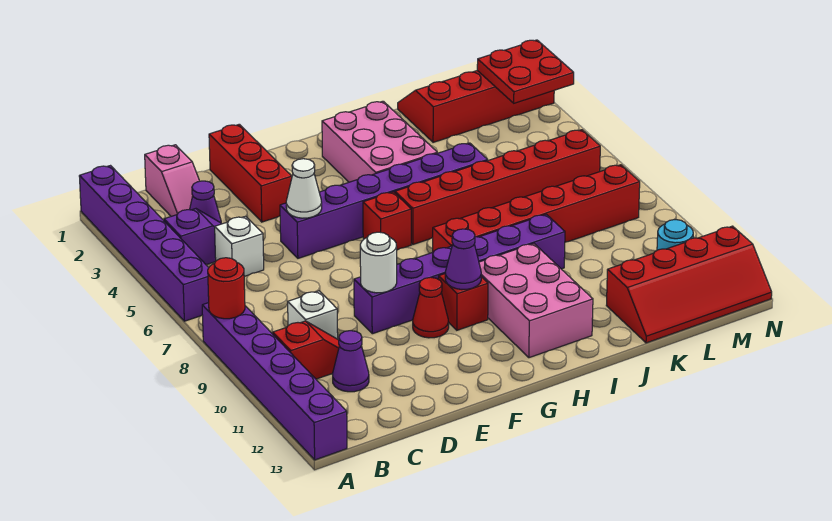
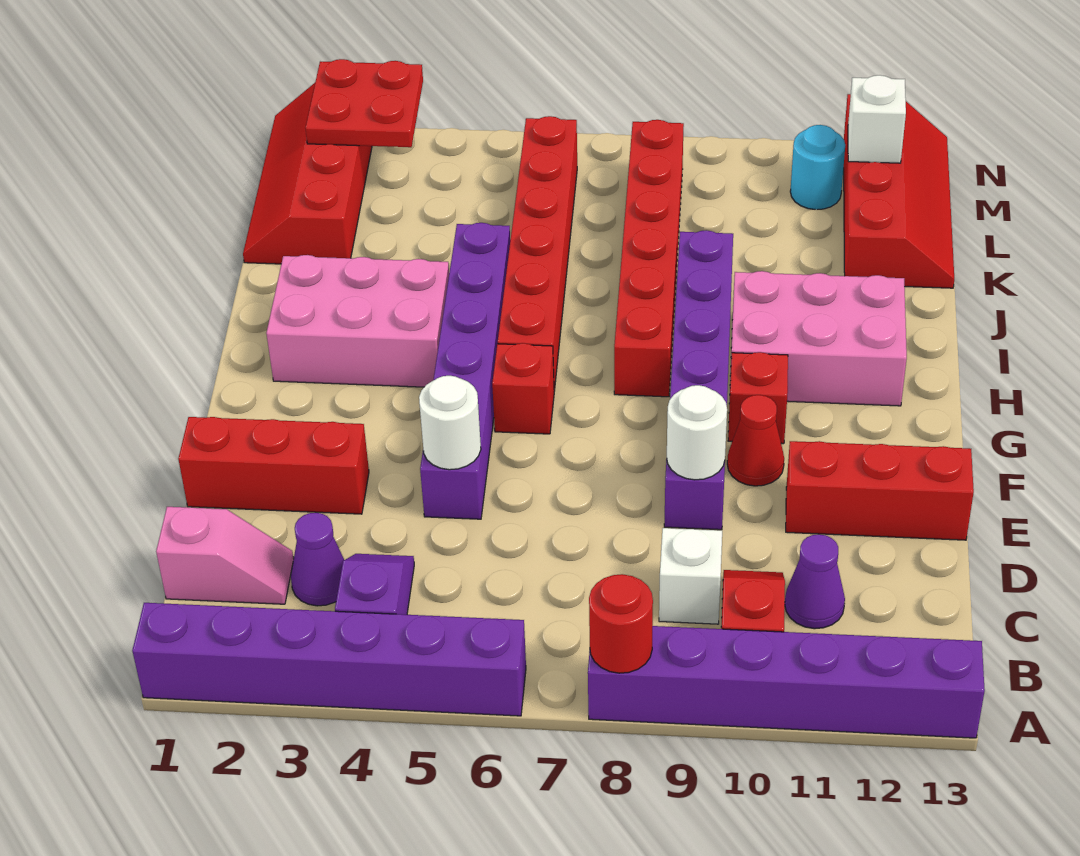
white brick C5 level 1 -> white brick M12 level 2
white cone E5 level 2 -> white round brick E5 level 2
none -> red brick E11:E13 level 1
purple cone G10 level 2 -> none

